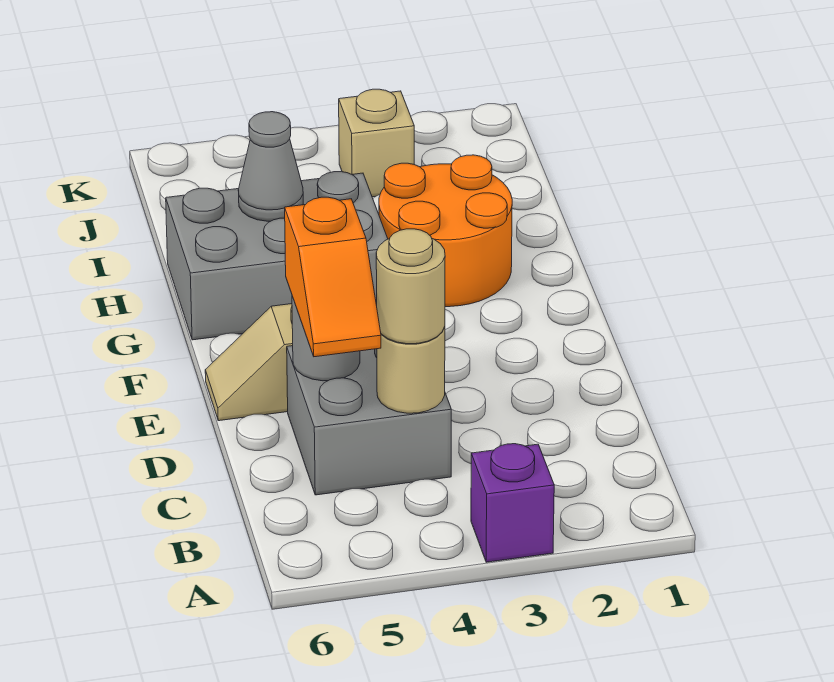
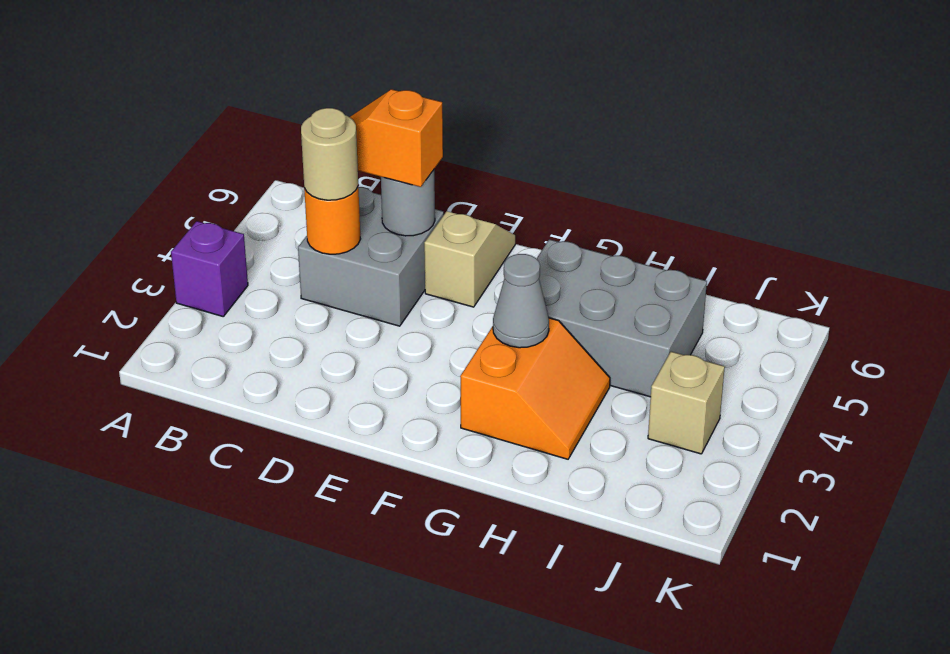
tan round brick C4 level 2 -> orange round brick C4 level 2
orange round brick G2:H3 level 1 -> orange slope G2:H3 level 1 top G
grey brick G4:H6 level 1 -> grey brick G4:I5 level 1
grey cone H5 level 2 -> grey cone G3 level 2

